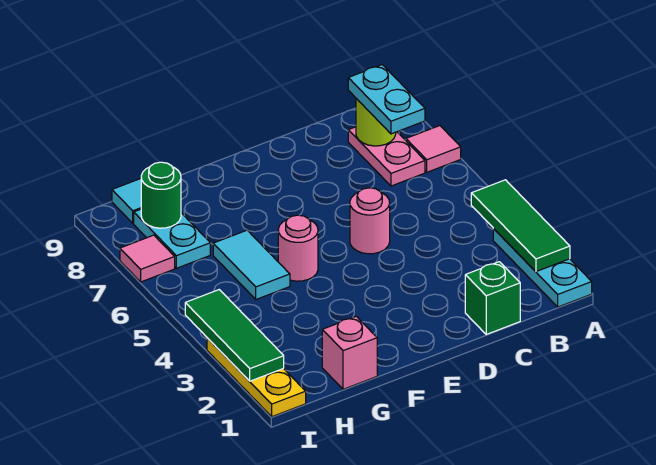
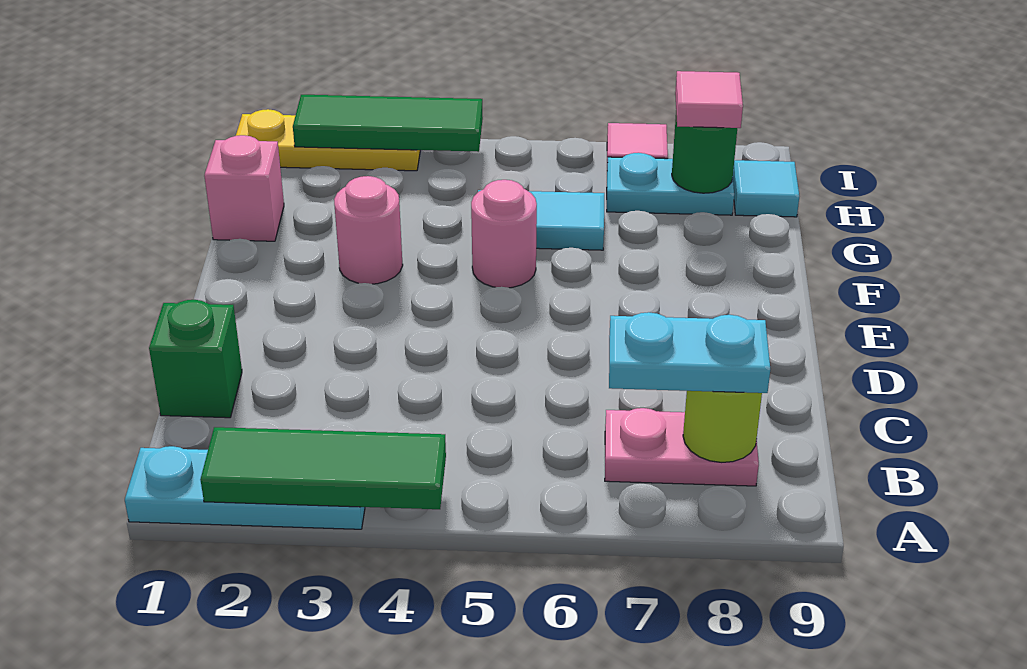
pink tile A7 level 1 -> pink tile H8 level 3
pink round brick D5 level 1 -> pink round brick F3 level 1

